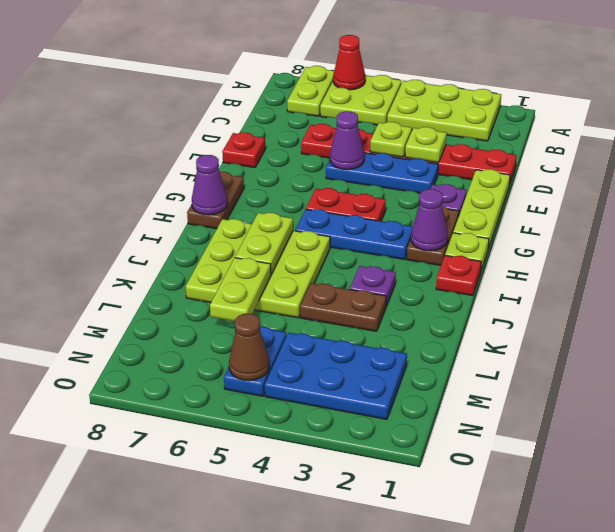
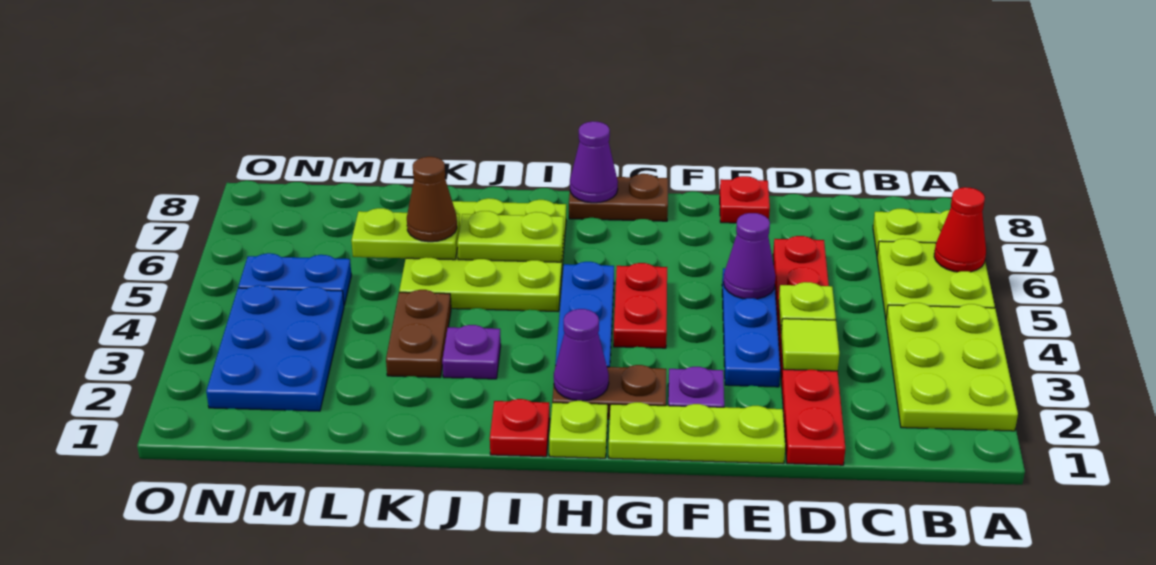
lime plate D3 level 2 -> lime tile D3 level 2
brown cone N5 level 2 -> brown cone K6 level 3

